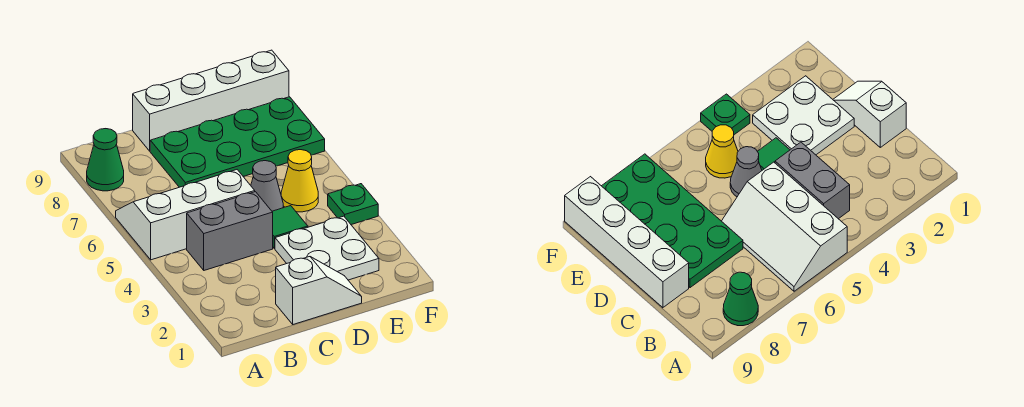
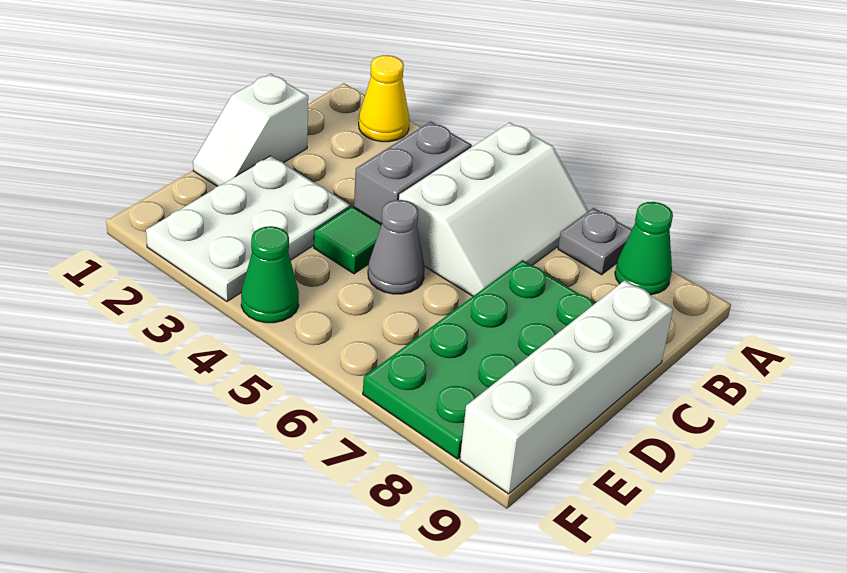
none -> grey plate A7 level 1
white plate D2:E3 level 1 -> white plate D2:F3 level 1
yellow cone E5 level 1 -> yellow cone A2 level 1
green plate F4 level 1 -> green cone F4 level 1

